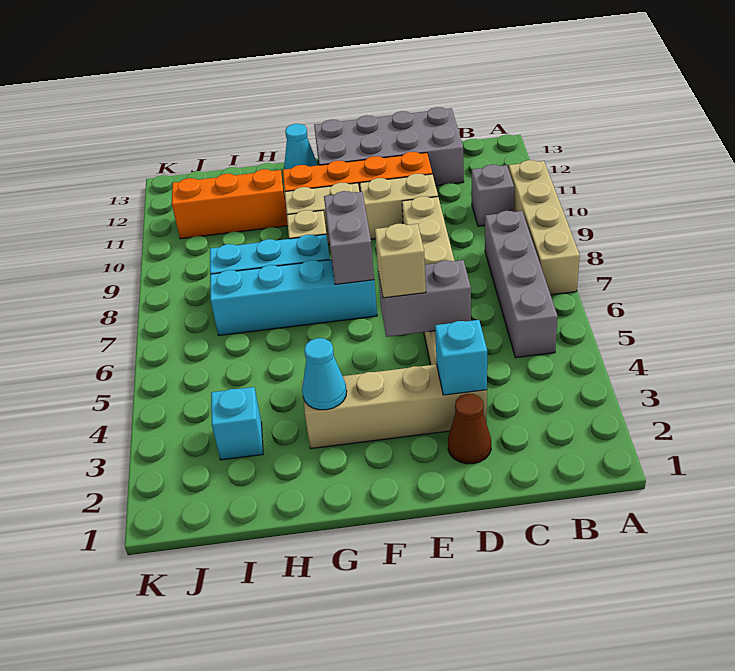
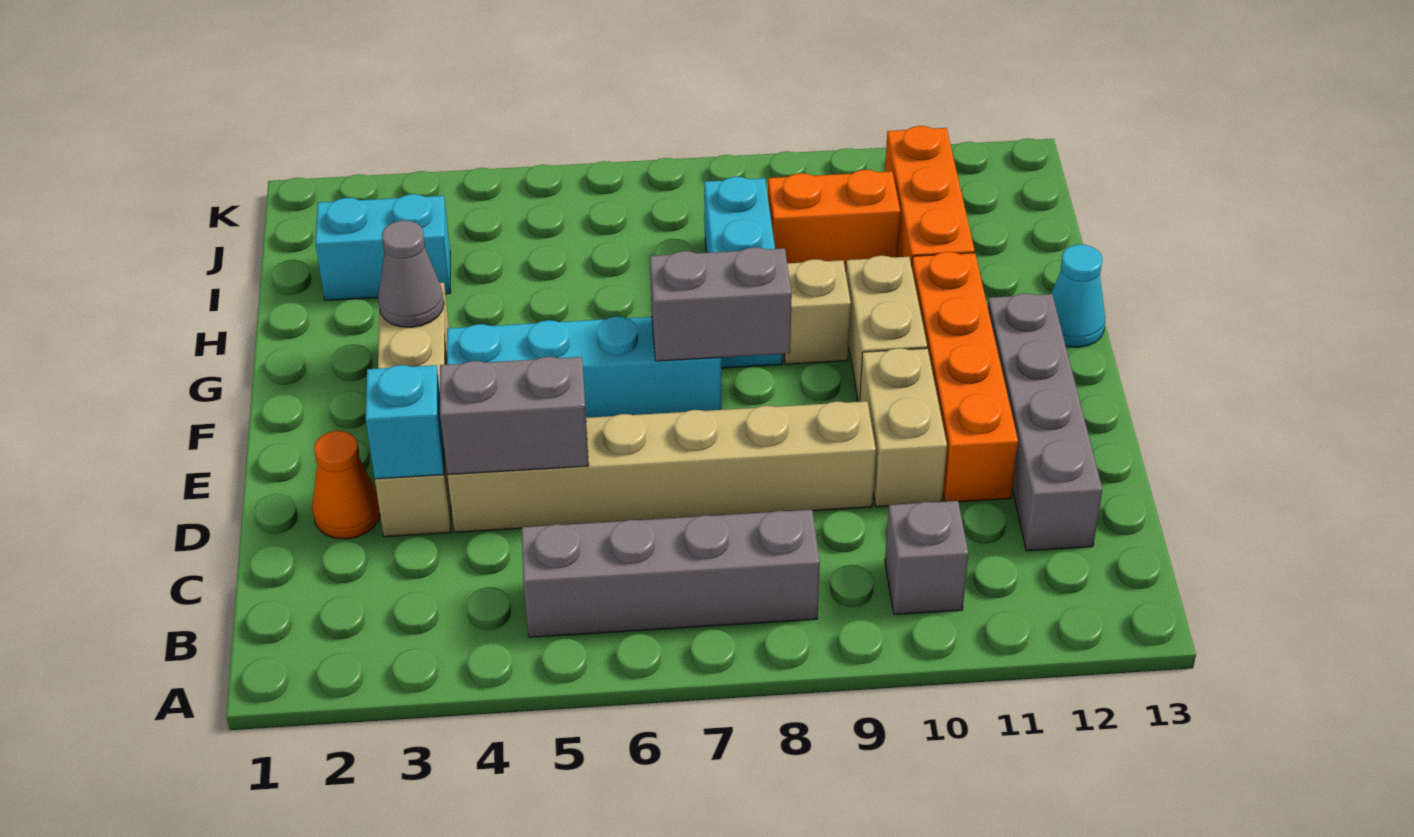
tan brick A7:A10 level 1 -> none
grey brick C12:F13 level 1 -> grey brick C12:F12 level 1
brown cone D2 level 1 -> orange cone D2 level 1
grey brick D5:E5 level 2 -> grey brick D4:D5 level 2
tan brick E5 level 3 -> none
cyan brick F7:I7 level 1 -> cyan brick F4:F7 level 1
cyan cone G3 level 2 -> grey cone G3 level 2
cyan brick I3 level 1 -> cyan brick I2:I3 level 1
none -> orange brick I9:I10 level 1

